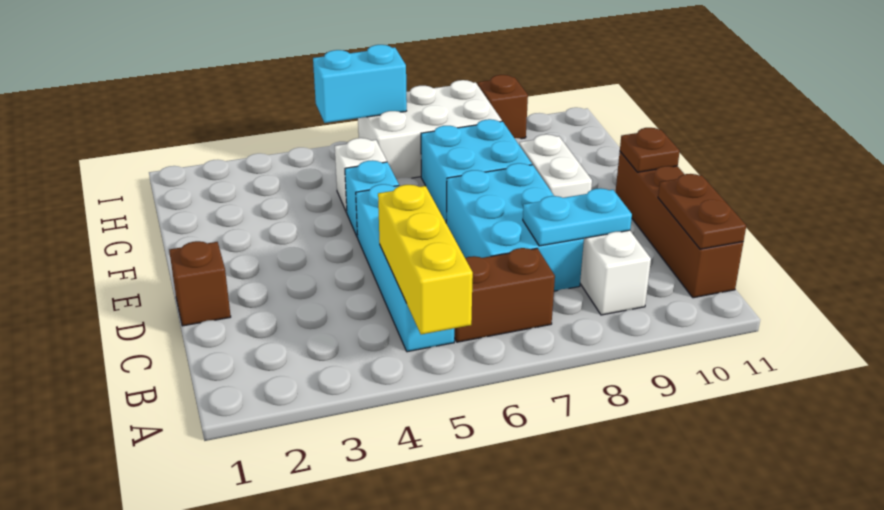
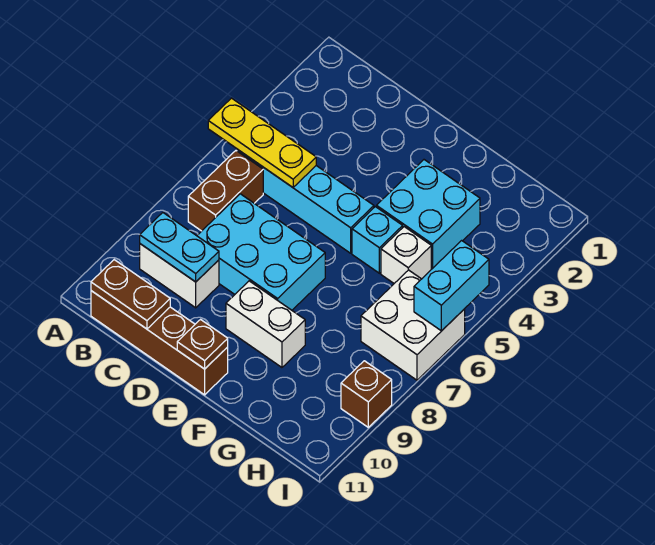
yellow brick A5:C5 level 2 -> yellow plate A5:C5 level 2
cyan plate C8:C9 level 2 -> cyan plate B9:C9 level 2
brown brick D1 level 1 -> none
cyan brick F7:G8 level 1 -> cyan brick F3:G4 level 1
white brick H6:I8 level 1 -> white brick H6:I7 level 1

